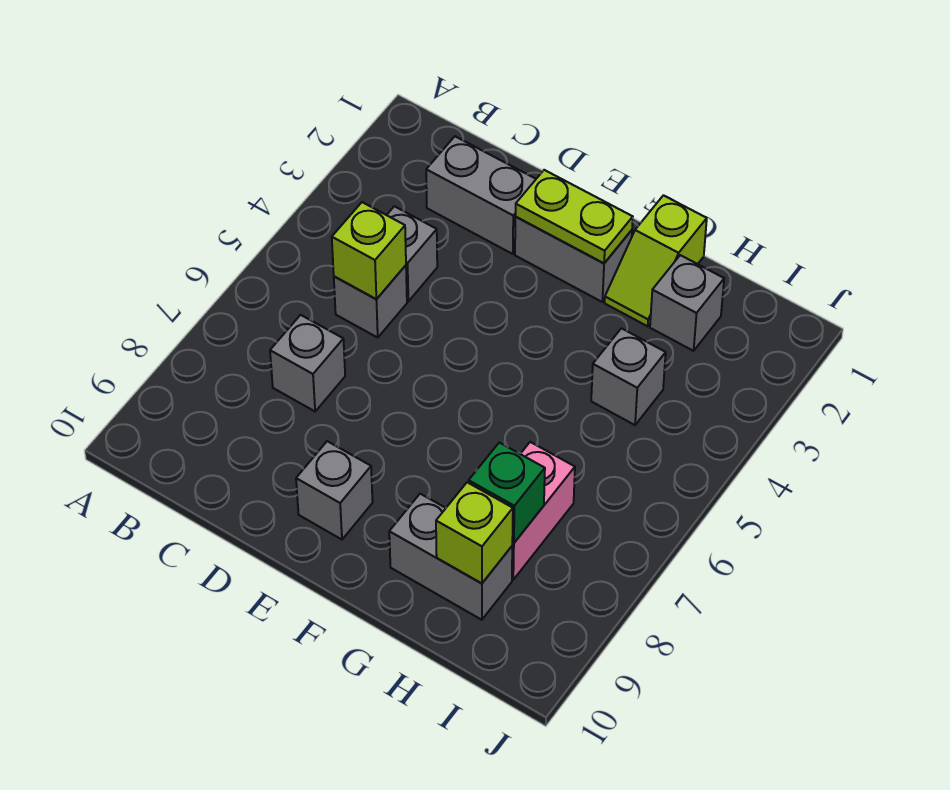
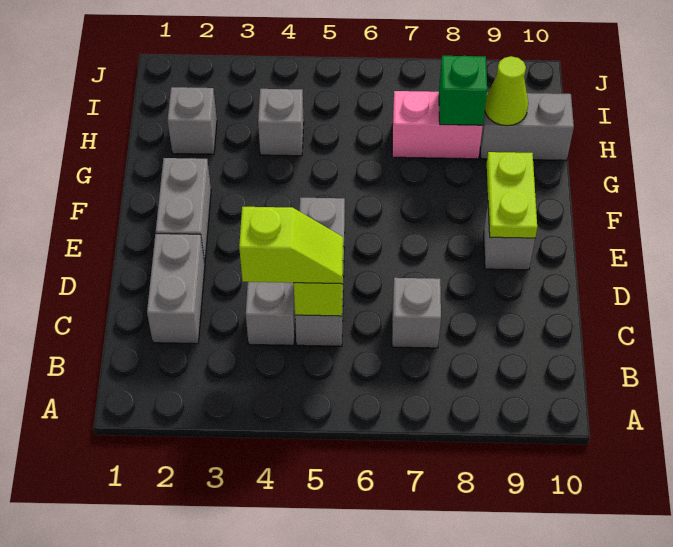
grey brick C5 level 1 -> grey brick C5:E5 level 1
lime plate E2:F2 level 2 -> lime plate E9:F9 level 2
lime slope G1:G2 level 1 top 1 -> lime slope C4:C5 level 3 top 4
grey brick G9:H9 level 1 -> grey brick H9:H10 level 1
lime brick H9 level 2 -> lime cone H9 level 2

